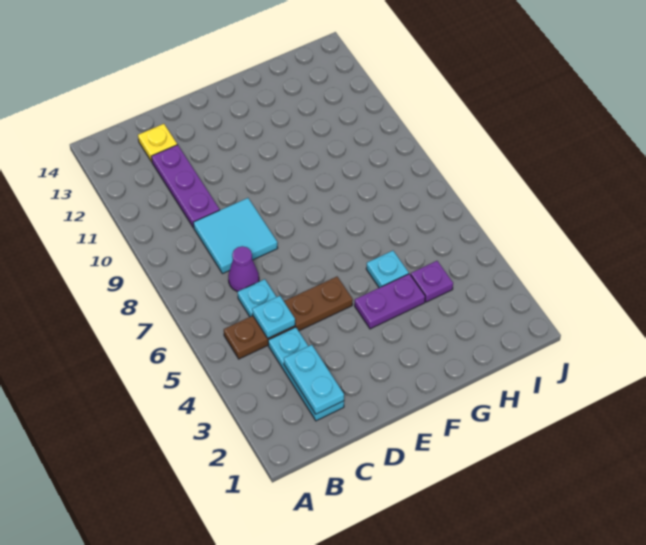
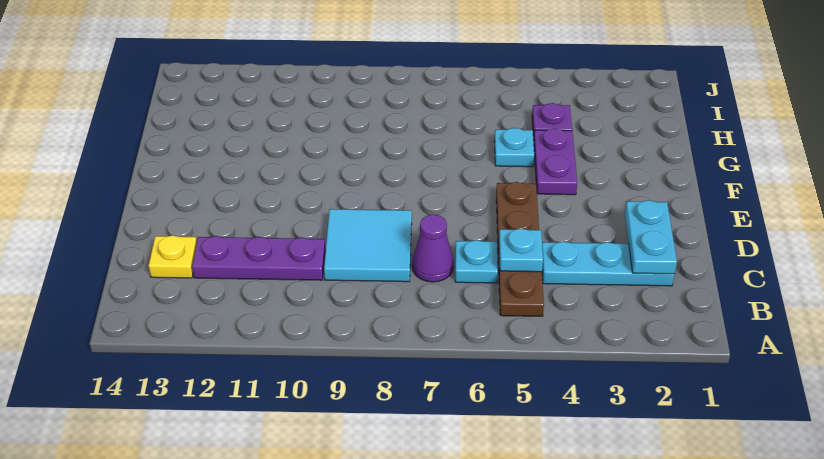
cyan plate C2:C3 level 2 -> cyan plate C2:D2 level 2

